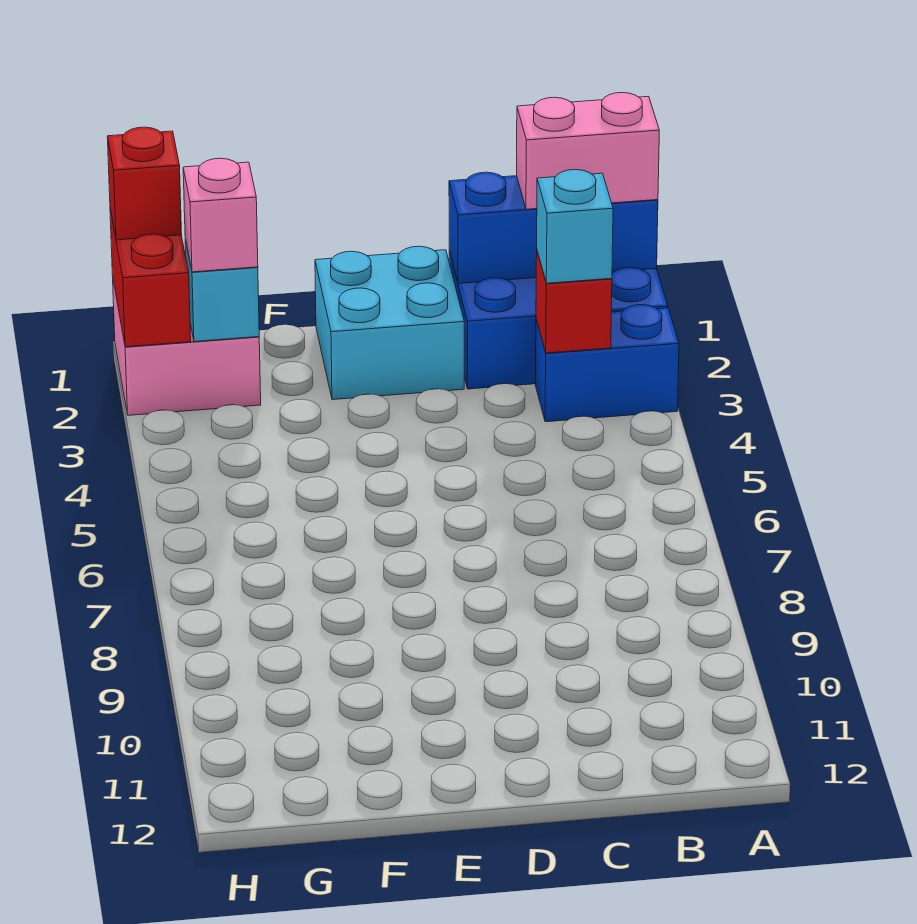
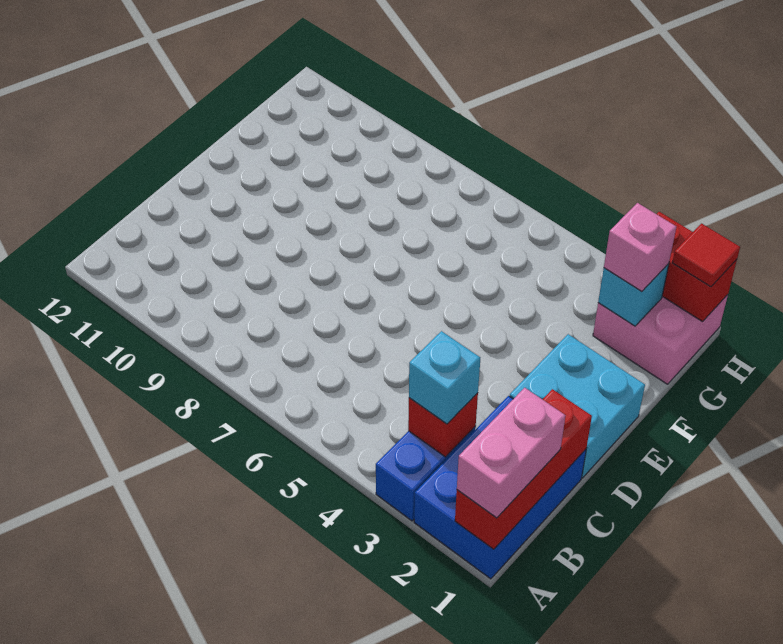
blue brick A1:C1 level 2 -> red brick A1:C1 level 2
red brick H1 level 3 -> red tile H1 level 3

